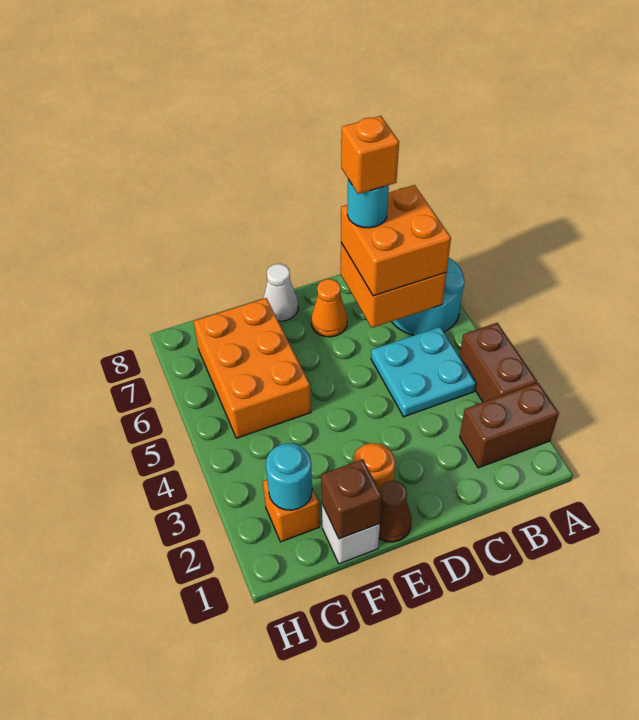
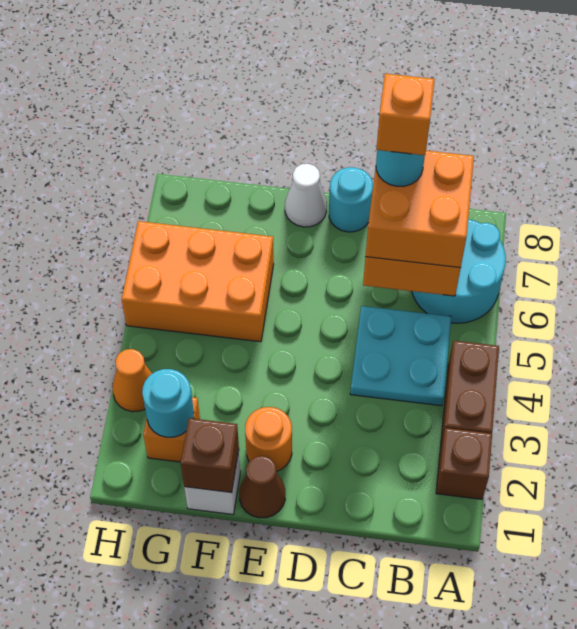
brown brick A2:B2 level 1 -> brown brick A2 level 1
orange cone D7 level 1 -> orange cone H3 level 1
none -> cyan round brick D8 level 1
orange brick F5:G7 level 1 -> orange brick F5:H6 level 1

